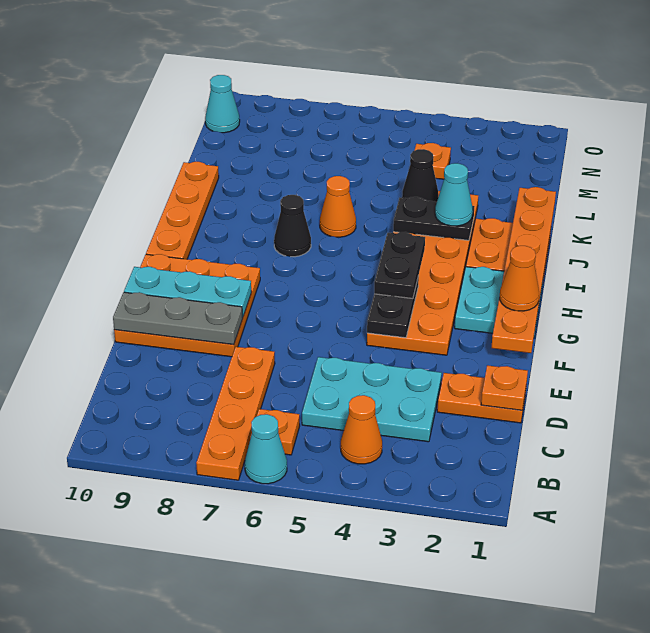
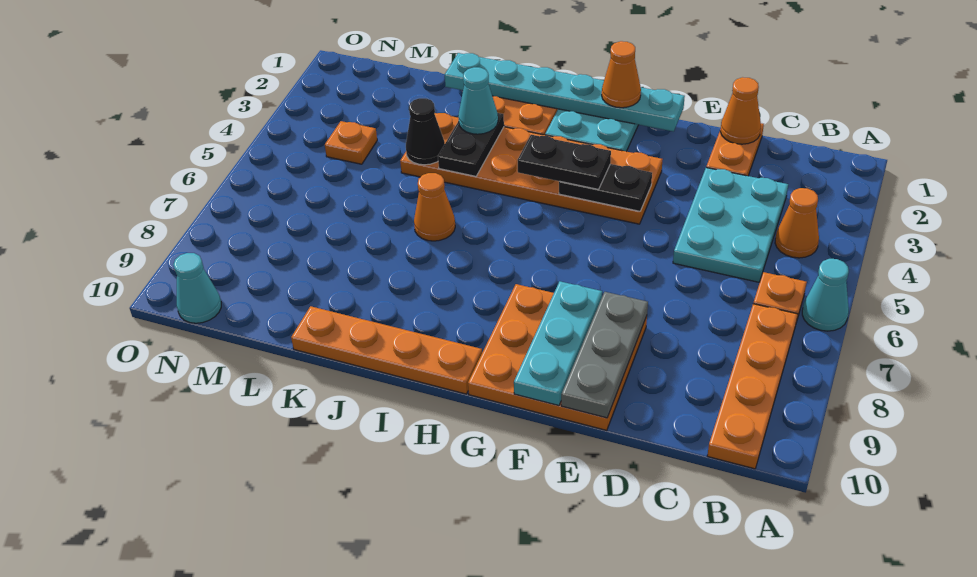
orange plate A7:D7 level 1 -> orange plate B7:B10 level 1
orange plate D1 level 2 -> orange cone D1 level 2
orange plate F1:K1 level 2 -> cyan plate F1:K1 level 2
black cone I7 level 1 -> none

